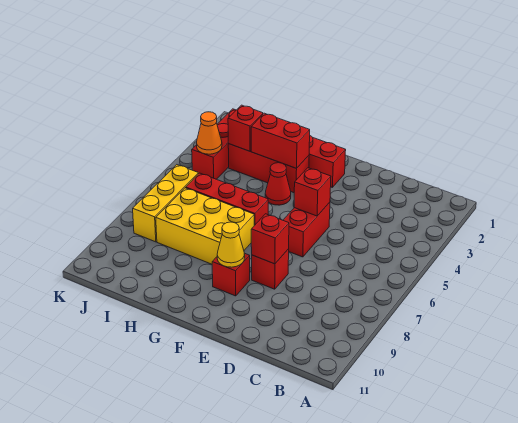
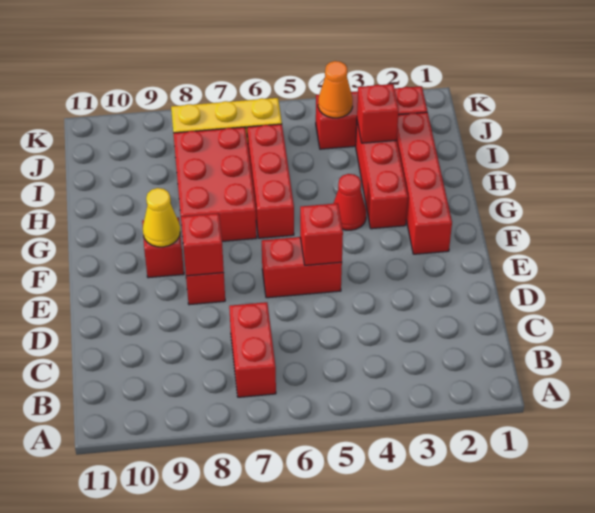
red brick G3:H3 level 2 -> red brick B7:C7 level 1
yellow brick G7:I8 level 1 -> red brick G7:I8 level 1

